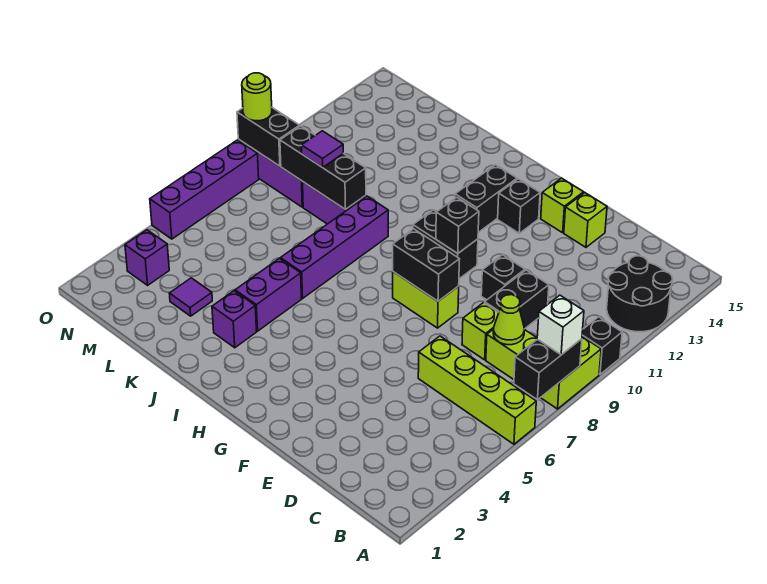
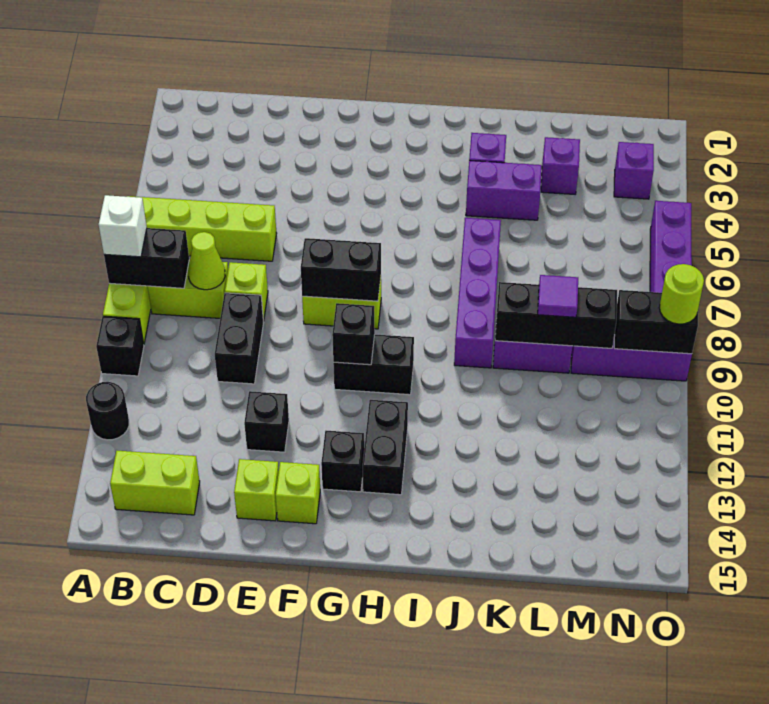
black brick A7:A8 level 2 -> black brick A8:B8 level 2
black round brick A12:B13 level 1 -> black round brick A12 level 1
none -> lime brick B14:C14 level 1
black brick E10 level 1 -> black brick E12 level 1
purple brick J4:J5 level 1 -> purple brick J4:K4 level 1
purple tile L3 level 1 -> purple brick L3 level 1

